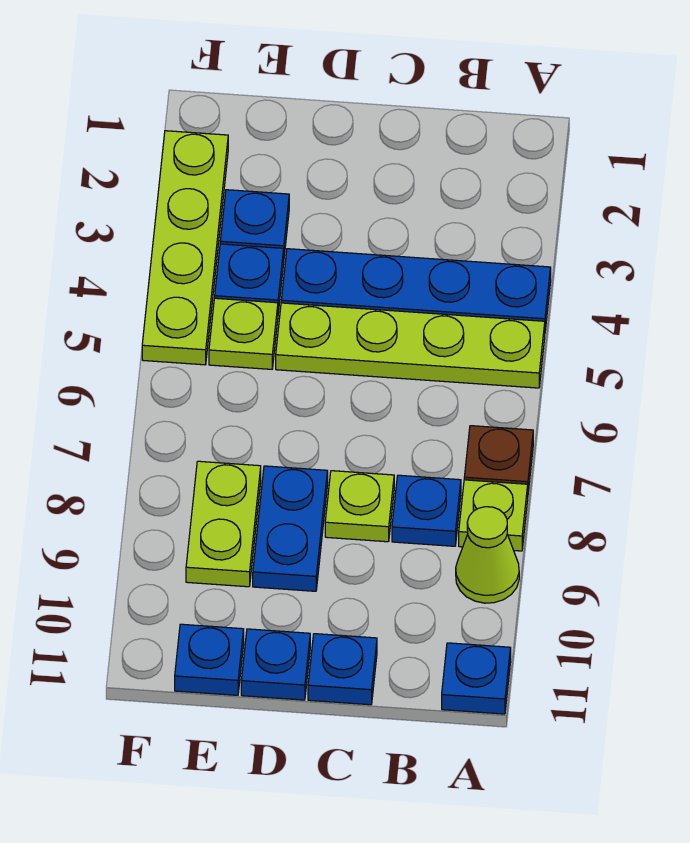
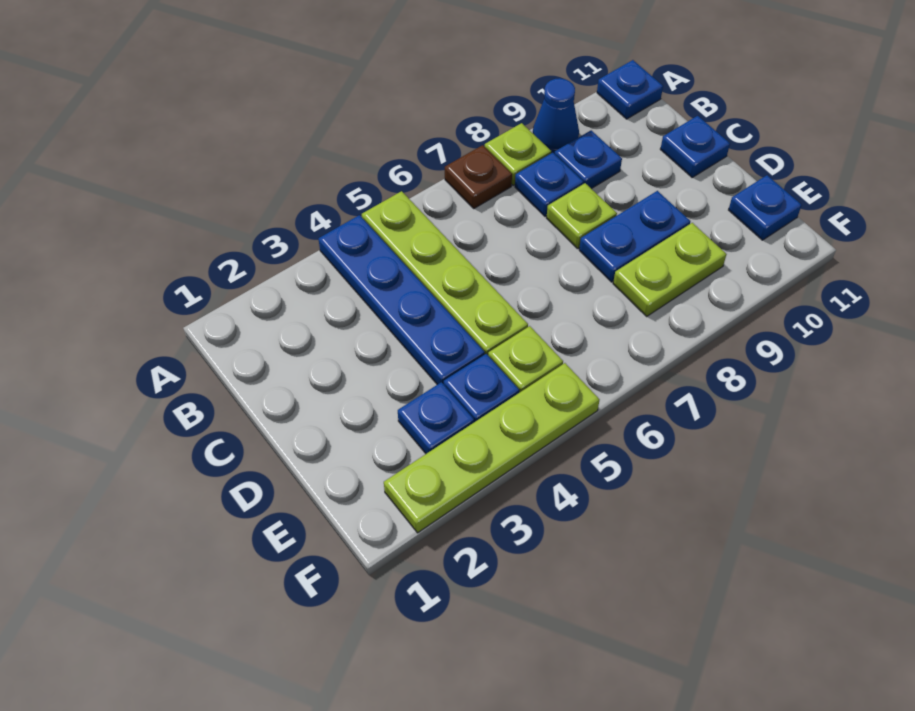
lime cone A9 level 1 -> blue cone A9 level 1
blue plate D11 level 1 -> blue plate B9 level 1

